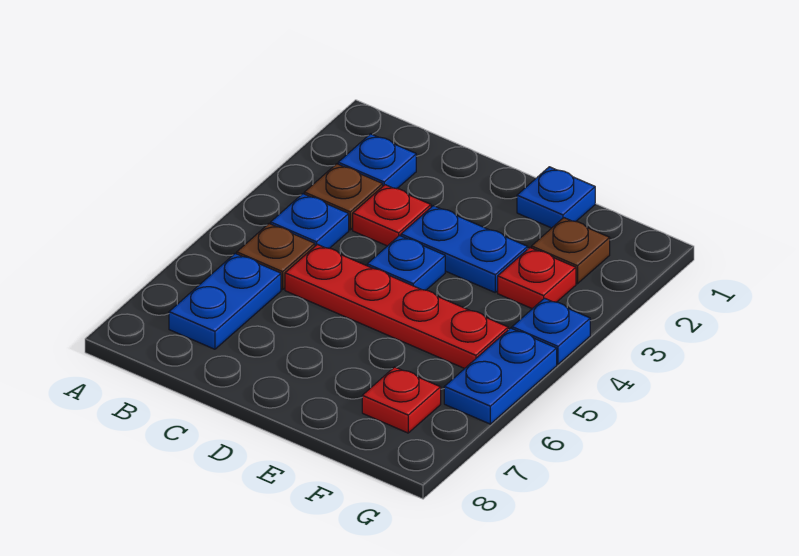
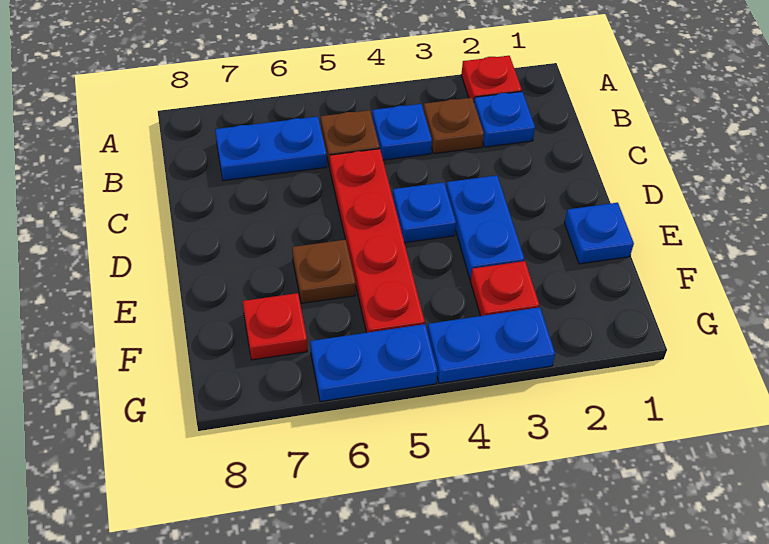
red plate C3 level 1 -> red plate A2 level 1
brown plate F2 level 1 -> brown plate E6 level 1
blue plate G4 level 1 -> blue plate G3:G4 level 1

